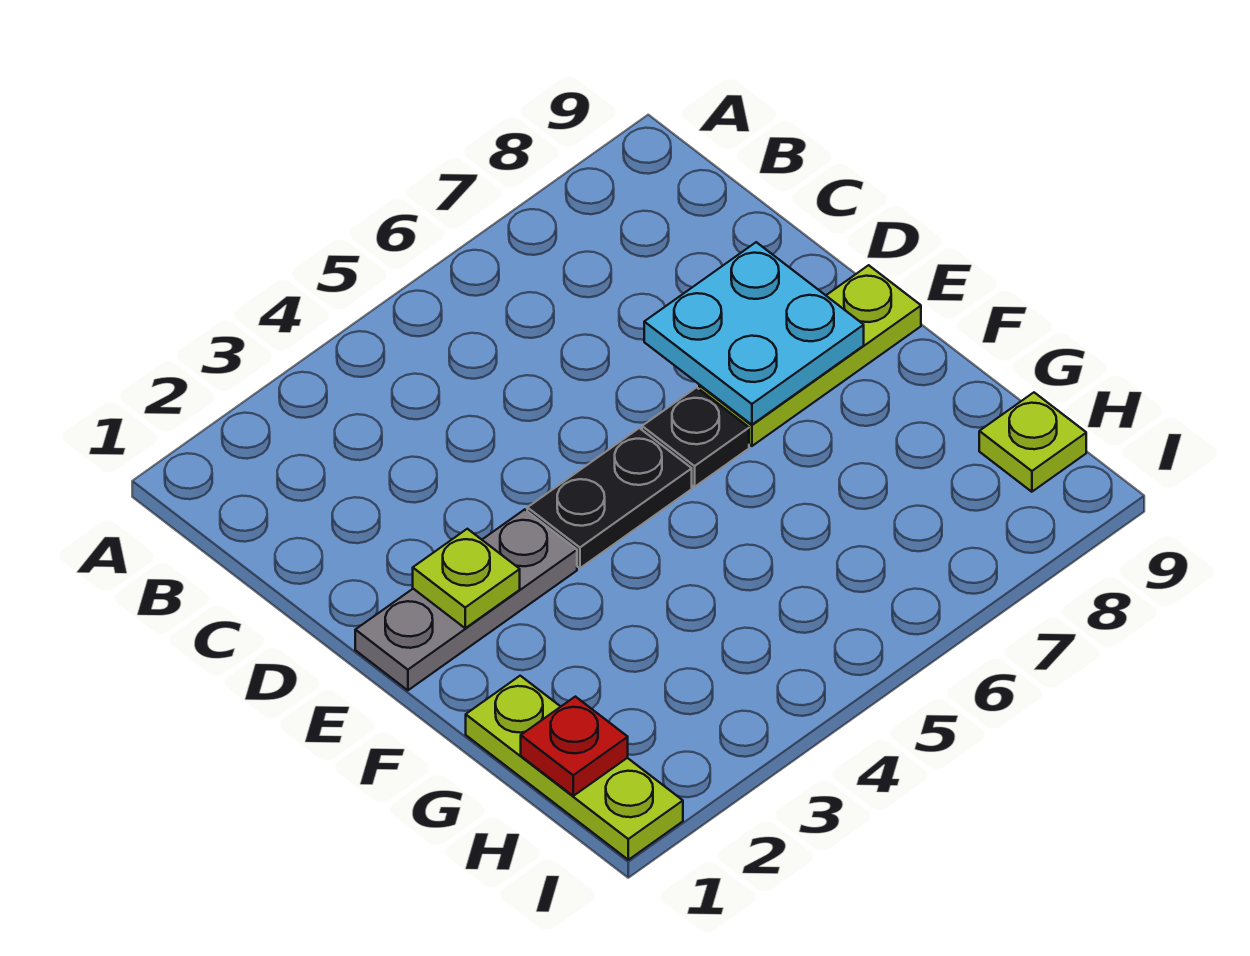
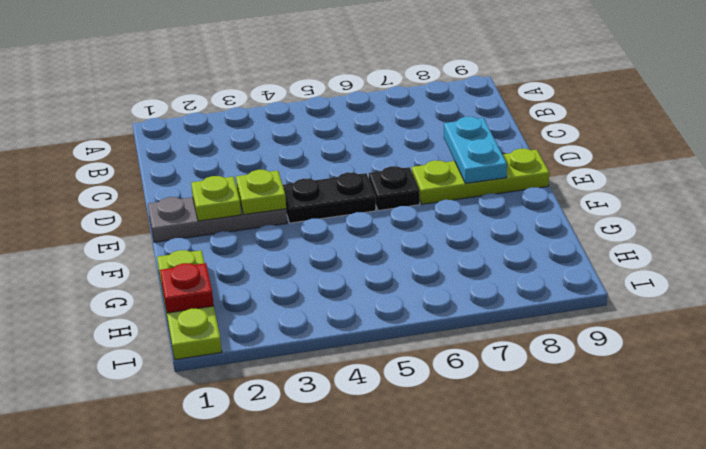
cyan plate D7:E8 level 2 -> cyan plate D8:E8 level 2
lime plate H9 level 1 -> lime plate E3 level 2

